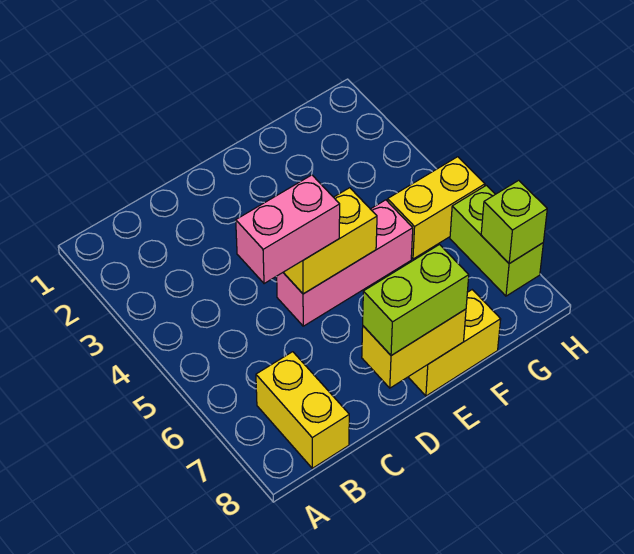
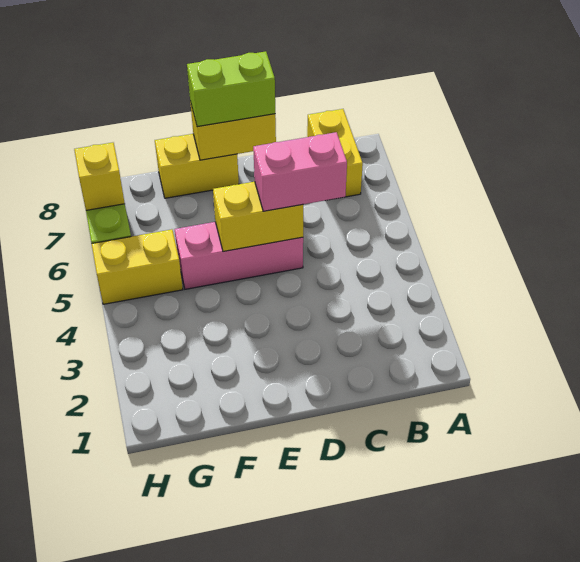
lime brick H7 level 2 -> yellow brick H7 level 2

